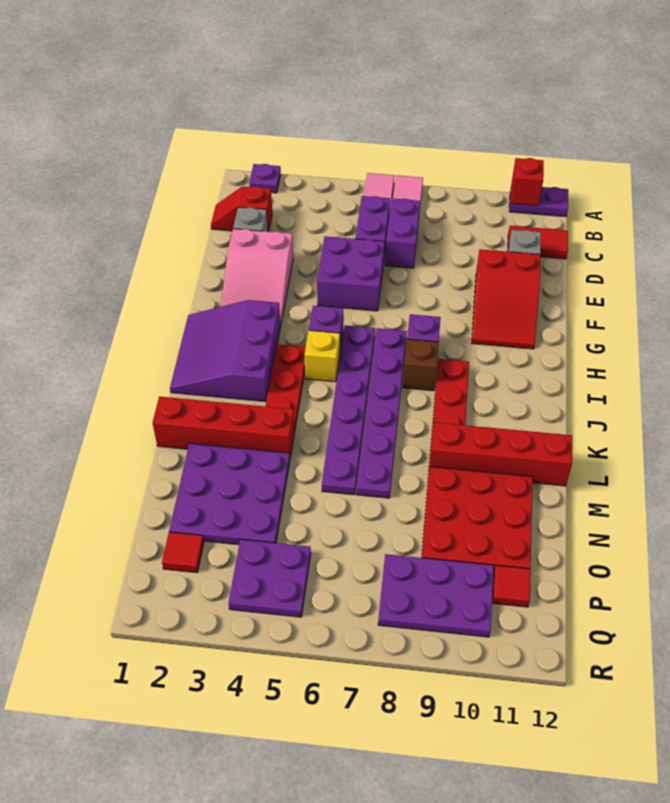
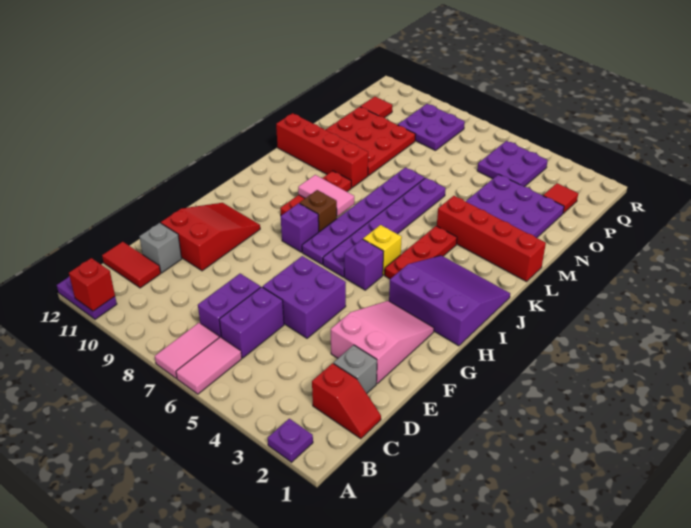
purple slope H1:J3 level 1 top 3 -> purple slope H1:J3 level 1 top H
none -> pink tile J8:J9 level 2
purple plate P8:Q10 level 1 -> purple plate P8:Q9 level 1

